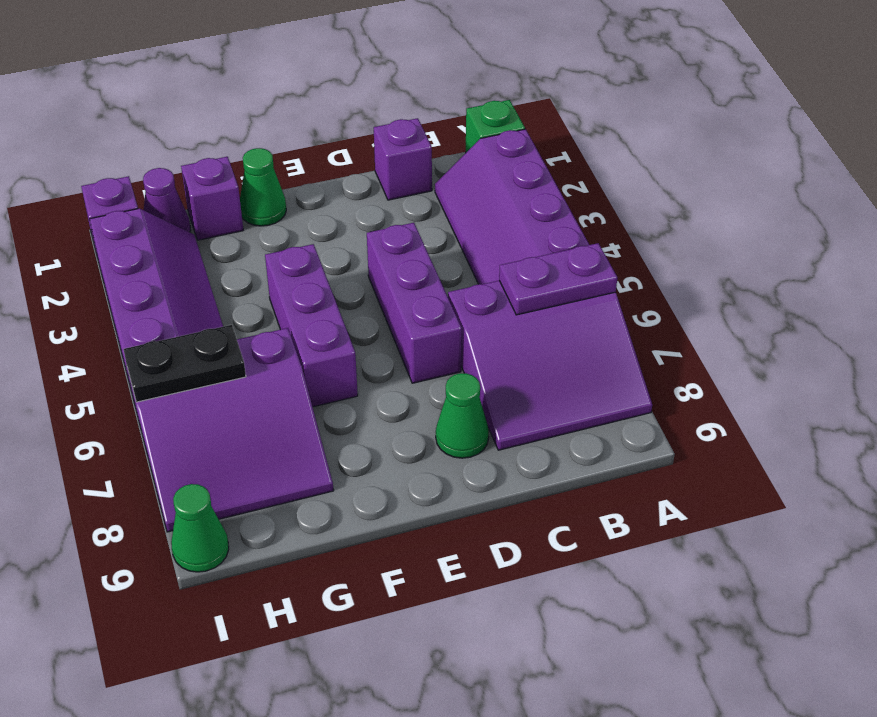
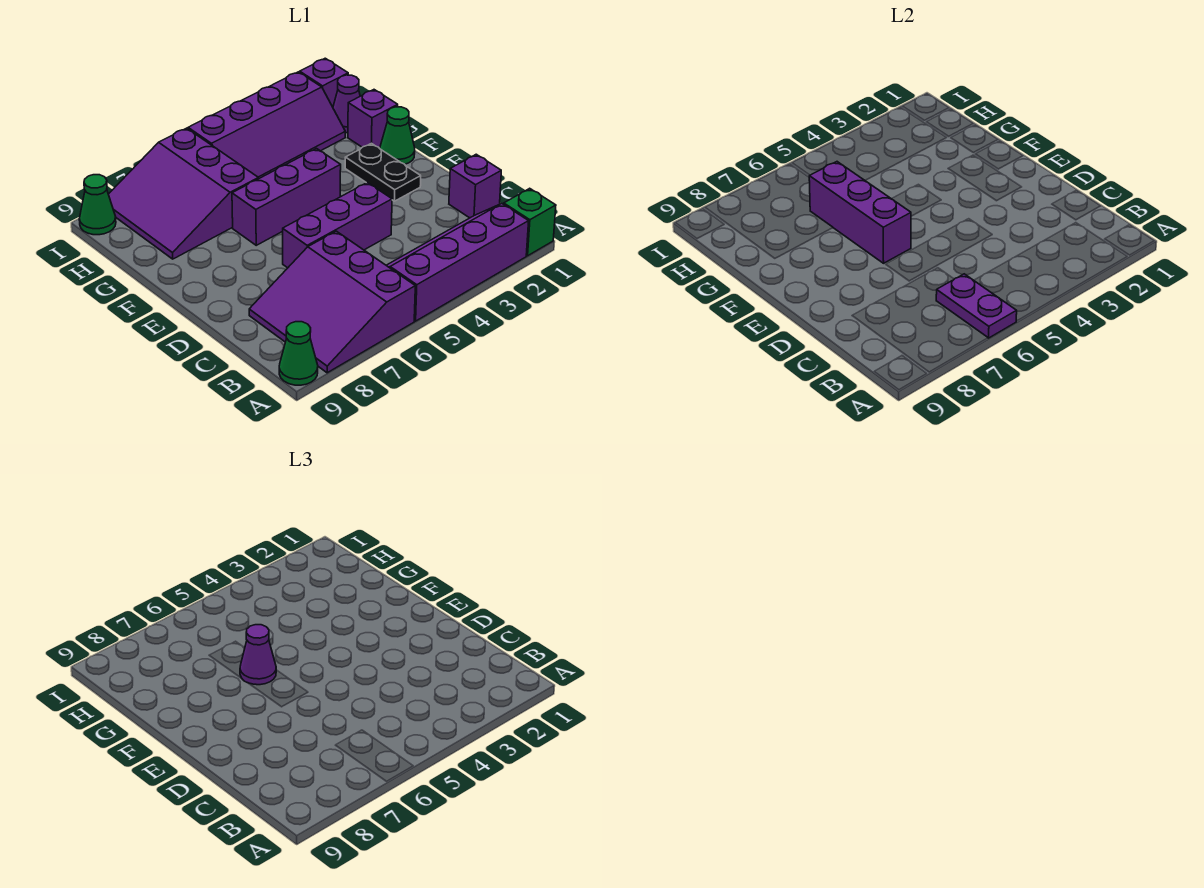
green cone D8 level 1 -> green cone A9 level 1
none -> purple brick E6:G6 level 2
none -> purple cone F6 level 3
black plate H6:I6 level 2 -> black plate E2:F2 level 1

